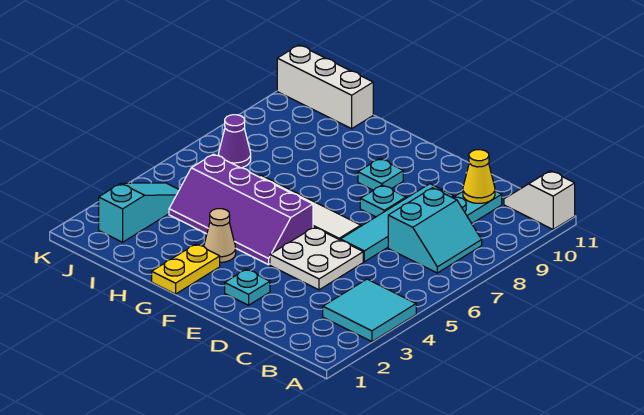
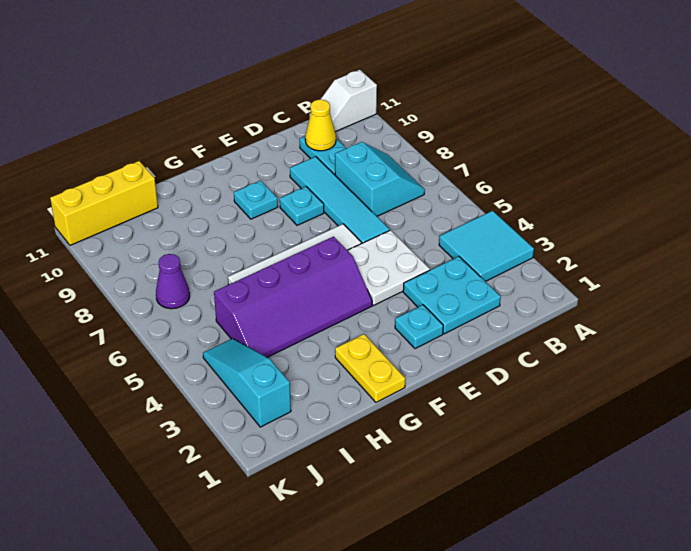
none -> cyan plate C2:D3 level 1
tan cone G3 level 1 -> none
white brick I11:K11 level 1 -> yellow brick I11:K11 level 1

